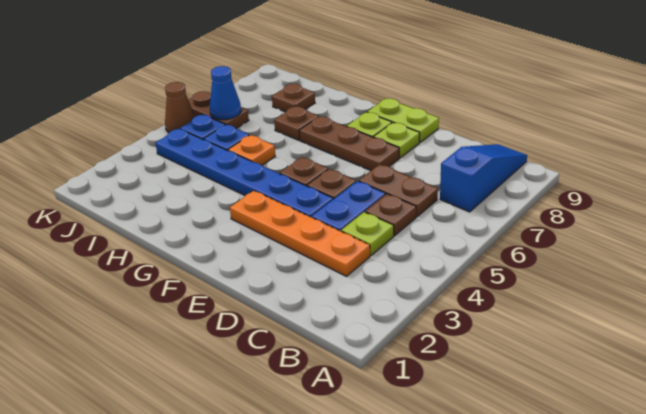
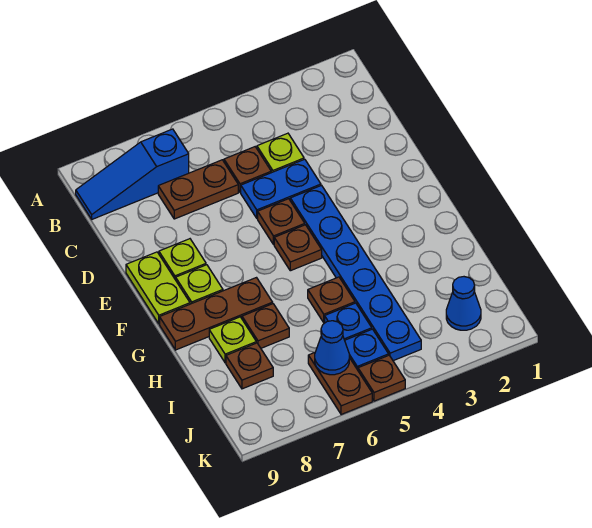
orange plate C3:F3 level 1 -> none
brown plate C6:D6 level 1 -> brown plate C6:C7 level 1
brown plate E7:G7 level 1 -> brown plate G7:G9 level 1
orange plate H5 level 1 -> brown plate H5 level 1
none -> lime plate H8 level 1
none -> blue cone J2 level 1
brown cone K5 level 1 -> brown plate K5 level 1

